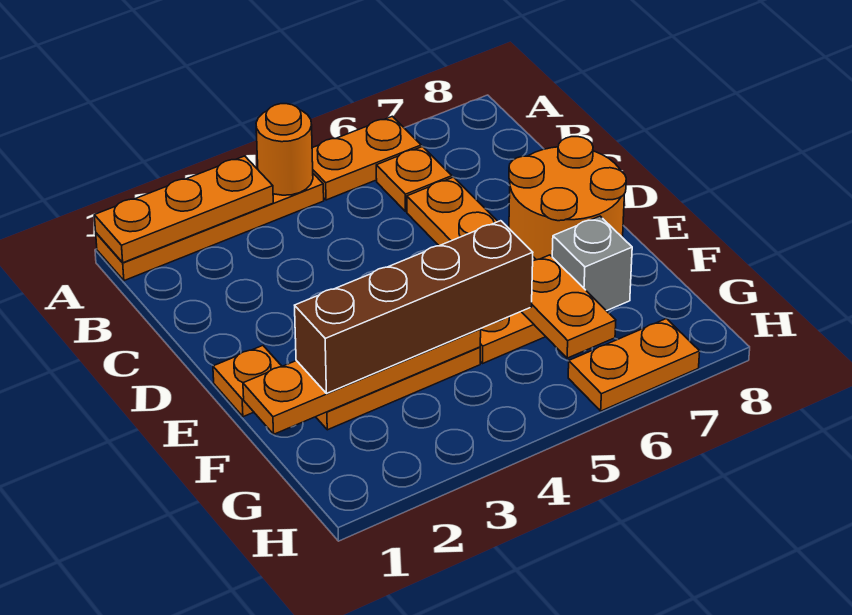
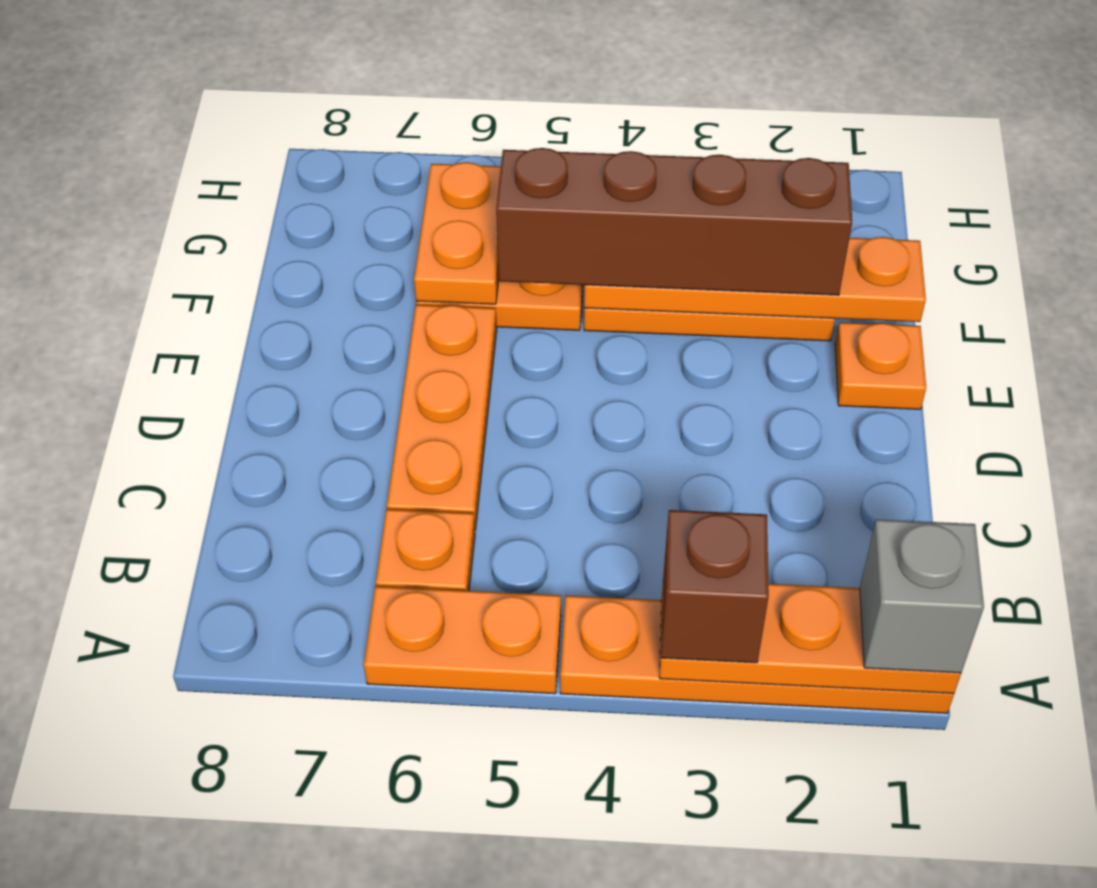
none -> brown brick A3 level 3
orange round brick A4 level 2 -> none
orange round brick D7:E8 level 1 -> none
grey brick F7 level 1 -> grey brick A1 level 3
orange plate H6:H7 level 1 -> none

